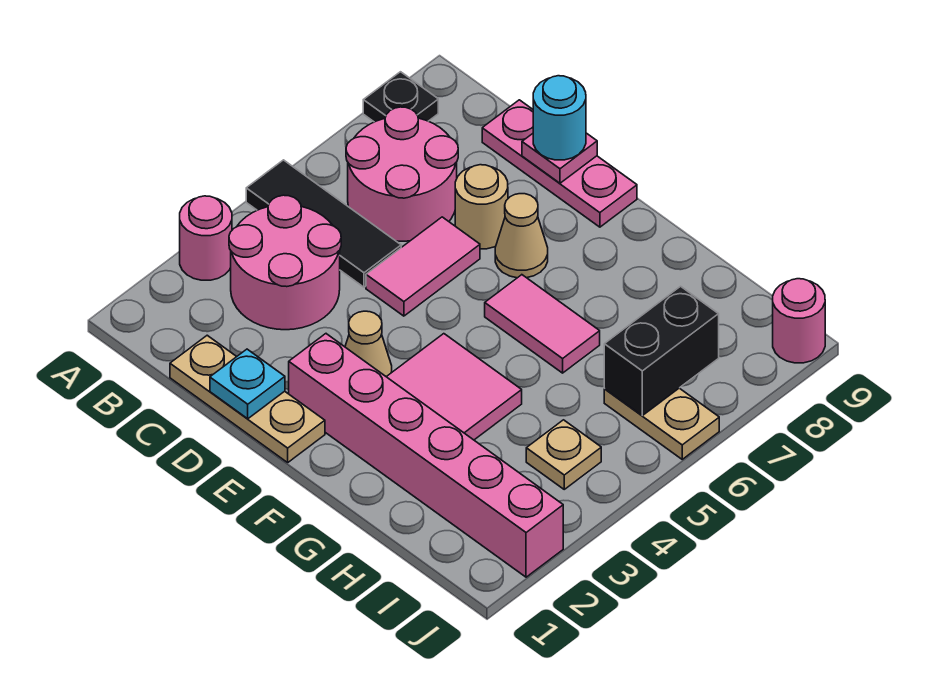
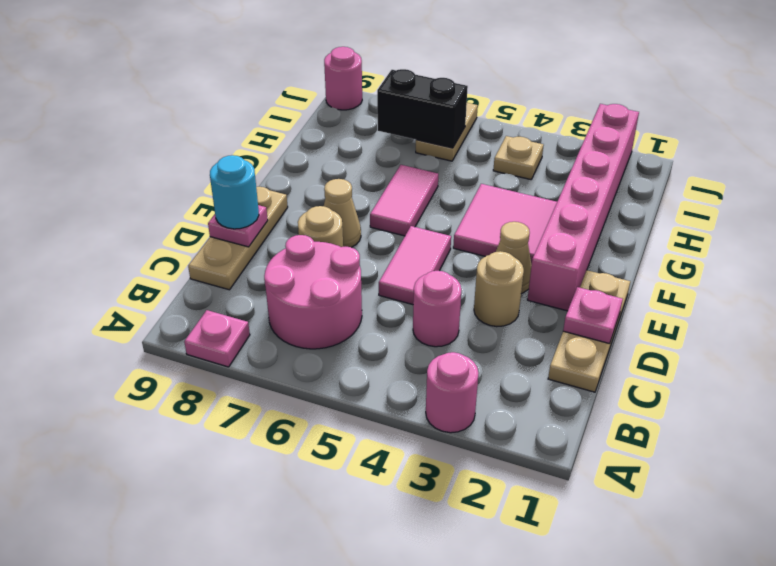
black tile A5:C5 level 1 -> none
black plate A8 level 1 -> pink plate A8 level 1
pink round brick B3:C4 level 1 -> pink round brick C4 level 1
pink plate C9:E9 level 1 -> tan plate C9:E9 level 1
cyan plate D1 level 2 -> pink plate D1 level 2
none -> tan round brick D3 level 1
pink tile D5:D6 level 1 -> pink tile D5:E5 level 1

